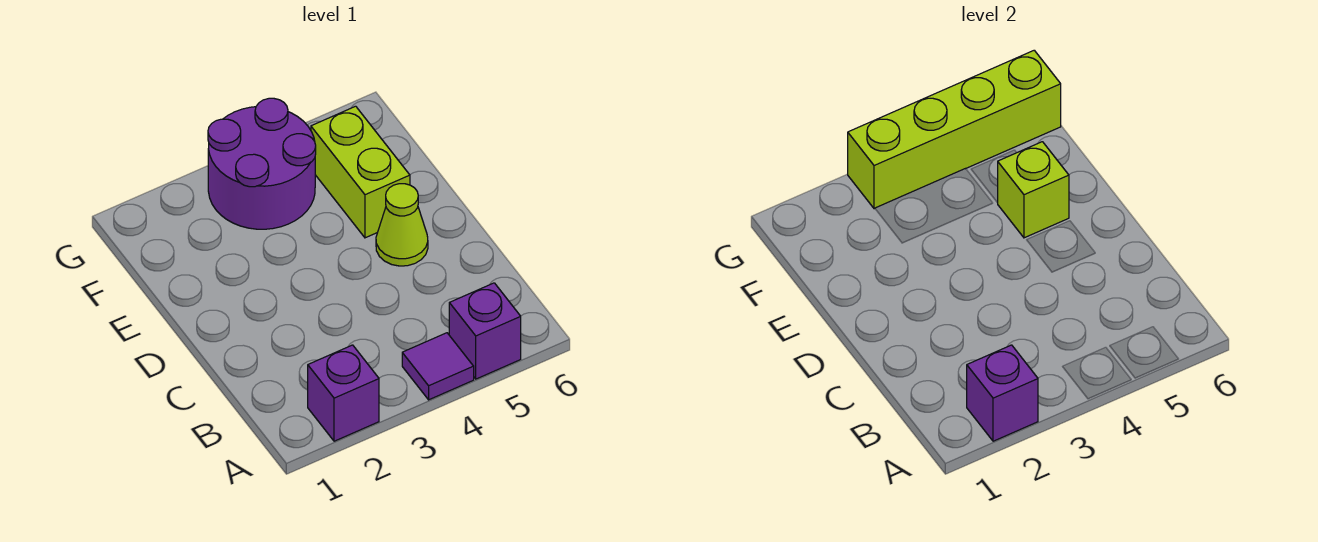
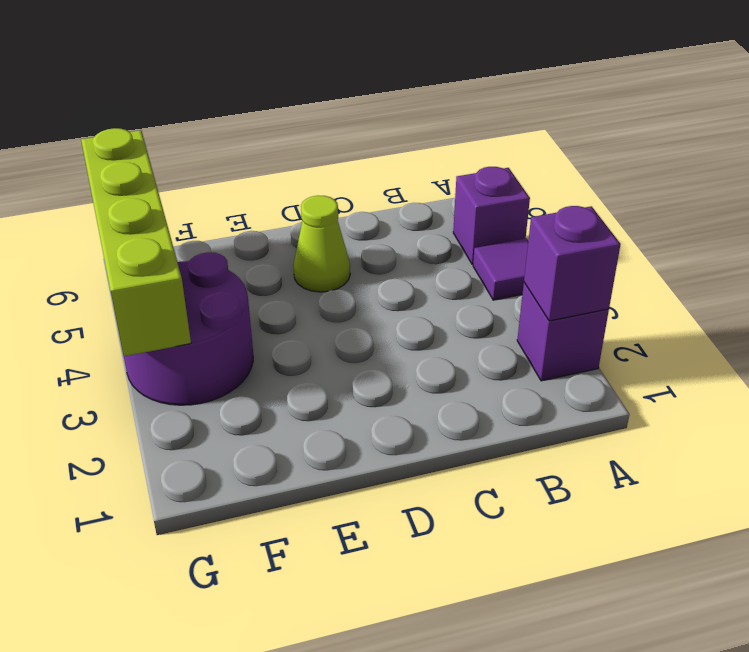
lime brick E5:F5 level 1 -> none
lime brick E5 level 2 -> none

